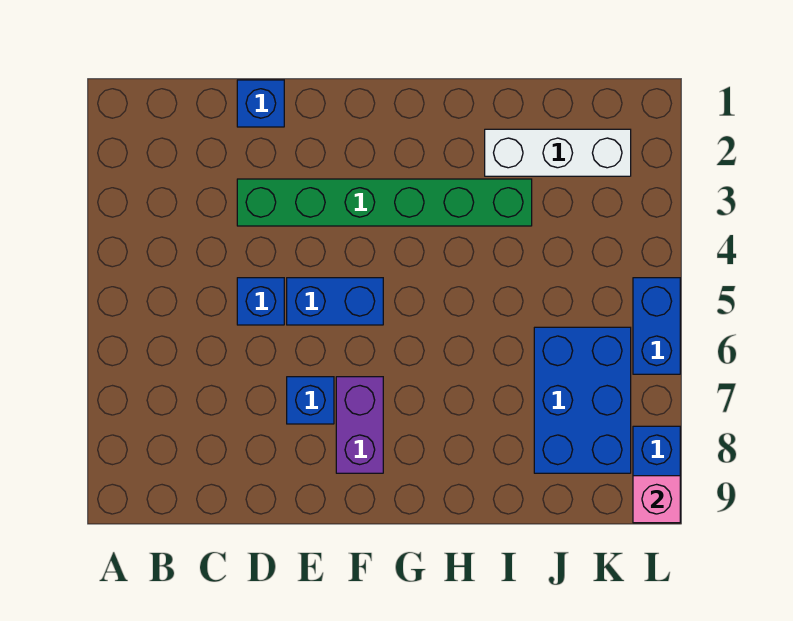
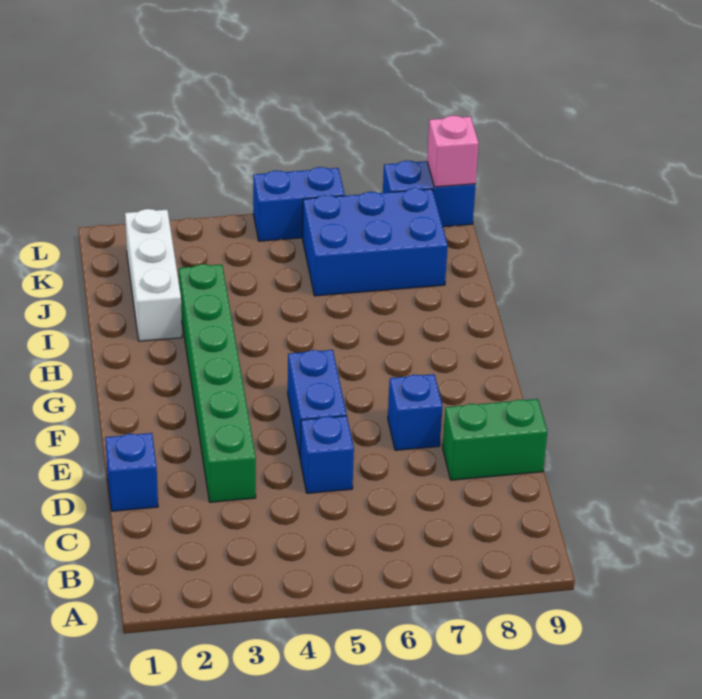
none -> green brick D8:D9 level 1
purple brick F7:F8 level 1 -> none

